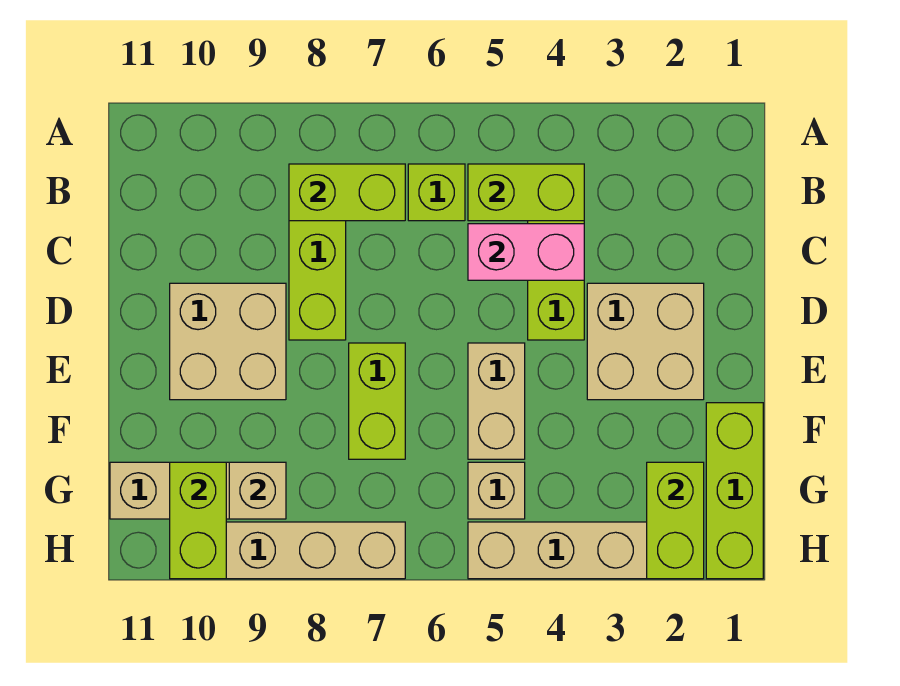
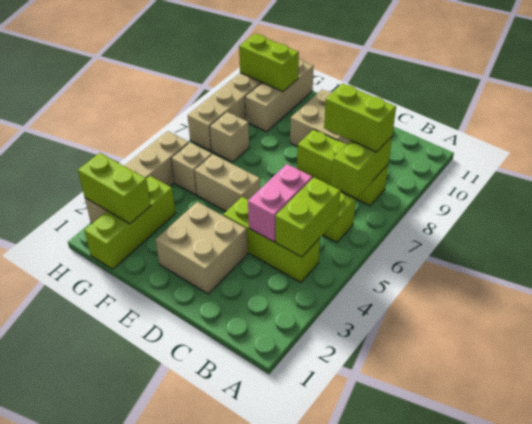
lime brick E7:F7 level 1 -> lime brick B8:C8 level 3
lime brick F1:H1 level 1 -> lime brick G1:G3 level 1
tan brick G9 level 2 -> tan brick G7 level 1

